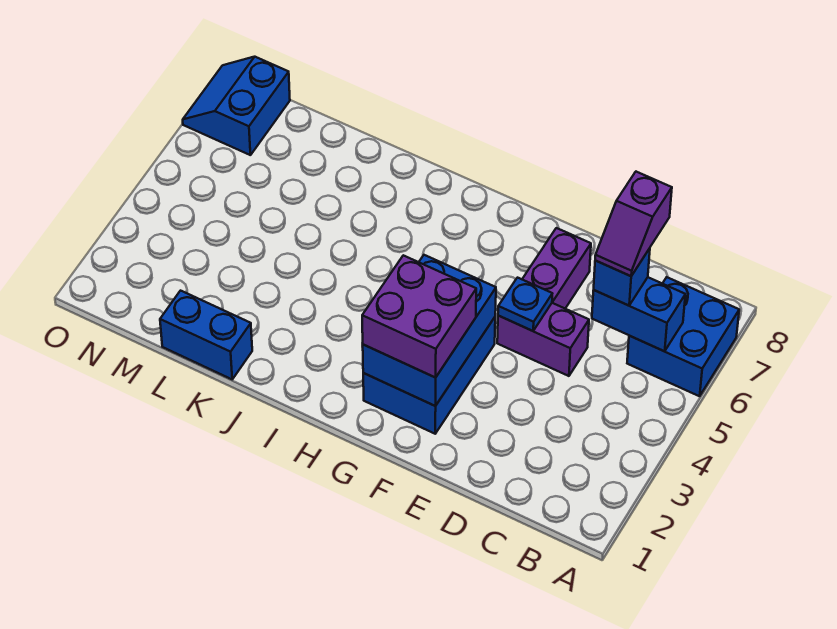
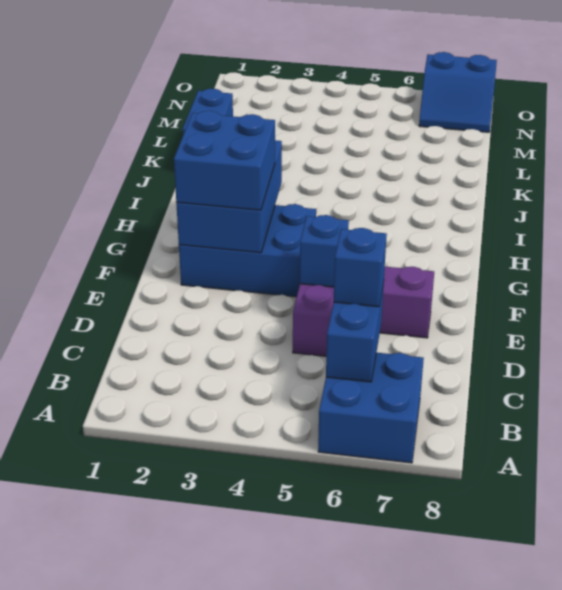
purple slope C6:C7 level 4 top 7 -> none
blue plate E5 level 2 -> blue brick E5 level 2
blue brick F2:G4 level 2 -> blue brick F2:H3 level 2
purple brick F2:G3 level 3 -> blue brick F2:G3 level 3
blue slope N7:O8 level 1 top N -> blue slope N7:O8 level 1 top O

